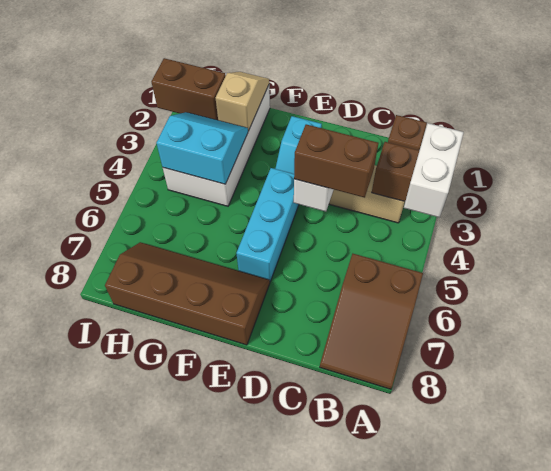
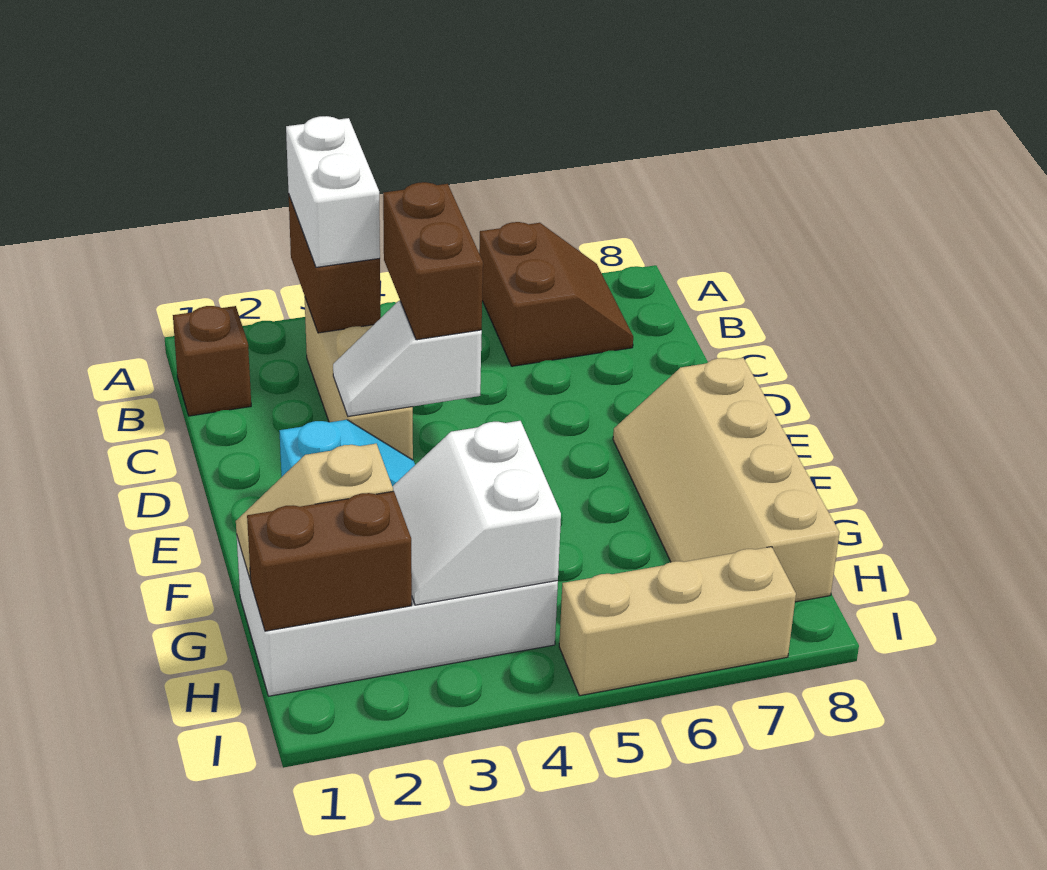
white brick A3:A4 level 3 -> white brick A3:B3 level 3
brown slope A6:B8 level 1 top 6 -> brown slope A6:B7 level 1 top 6
cyan brick E4:E6 level 1 -> none
brown slope E7:H8 level 1 top 8 -> tan slope E7:H8 level 1 top 8
cyan slope G3:H4 level 2 top 4 -> white slope G3:H4 level 2 top 4
brown brick H2:I2 level 2 -> brown brick H1:H2 level 2
none -> tan brick I5:I7 level 1

